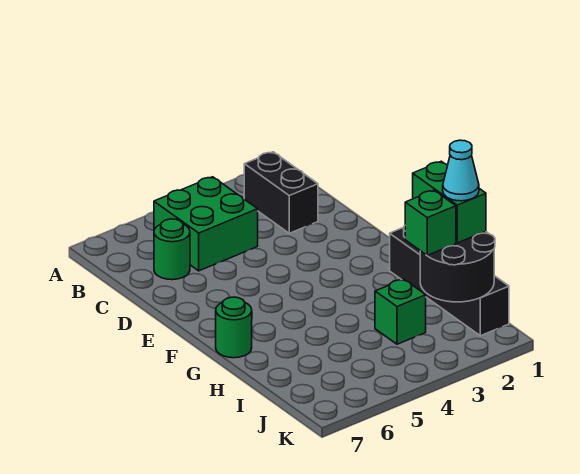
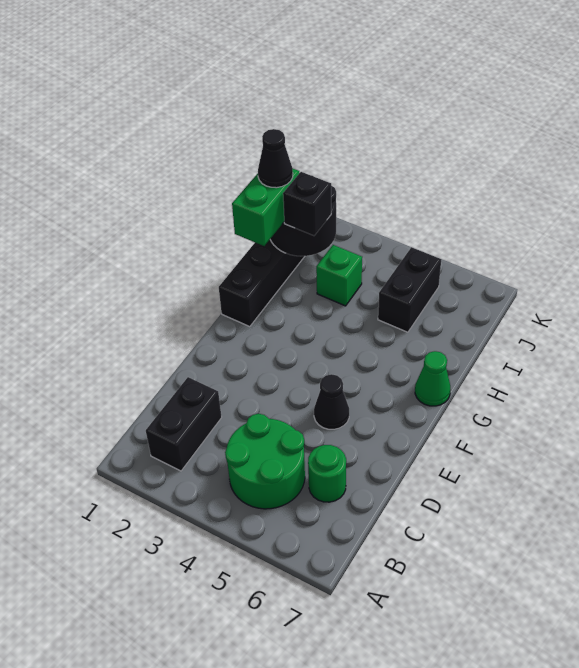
green brick B4:C5 level 1 -> green round brick B4:C5 level 1
none -> black cone E5 level 1
green round brick G7 level 1 -> green cone G7 level 1
cyan cone I1 level 4 -> black cone I1 level 4
green brick I2 level 3 -> black brick I2 level 3
none -> black brick I5:J5 level 1

